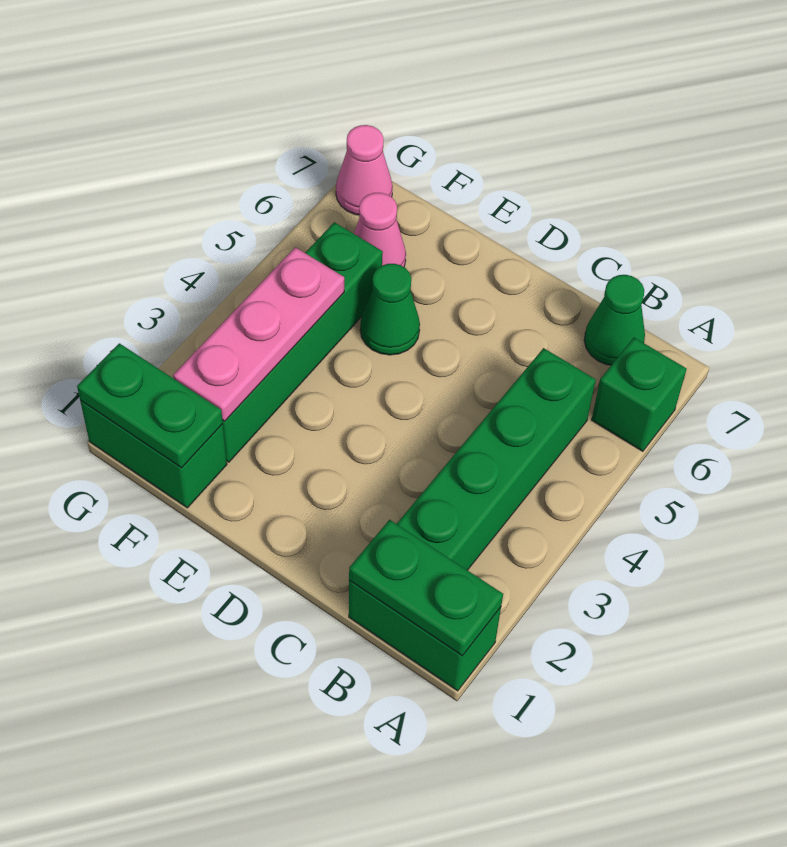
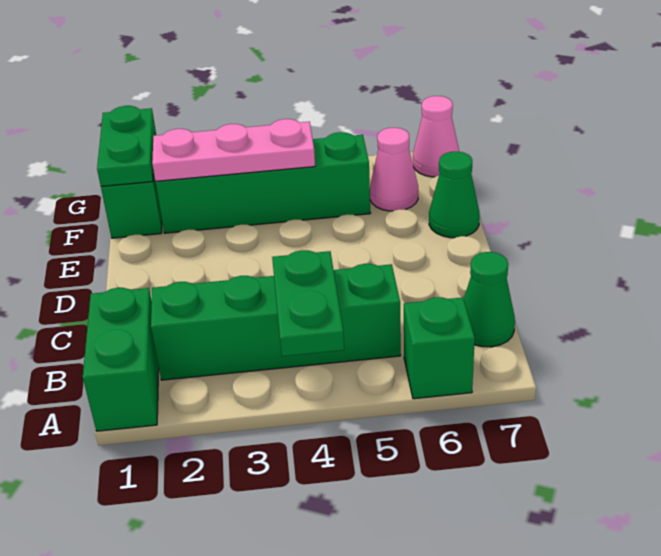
green plate A1:B1 level 2 -> green plate A4:B4 level 2
green cone E5 level 1 -> green cone E7 level 1

